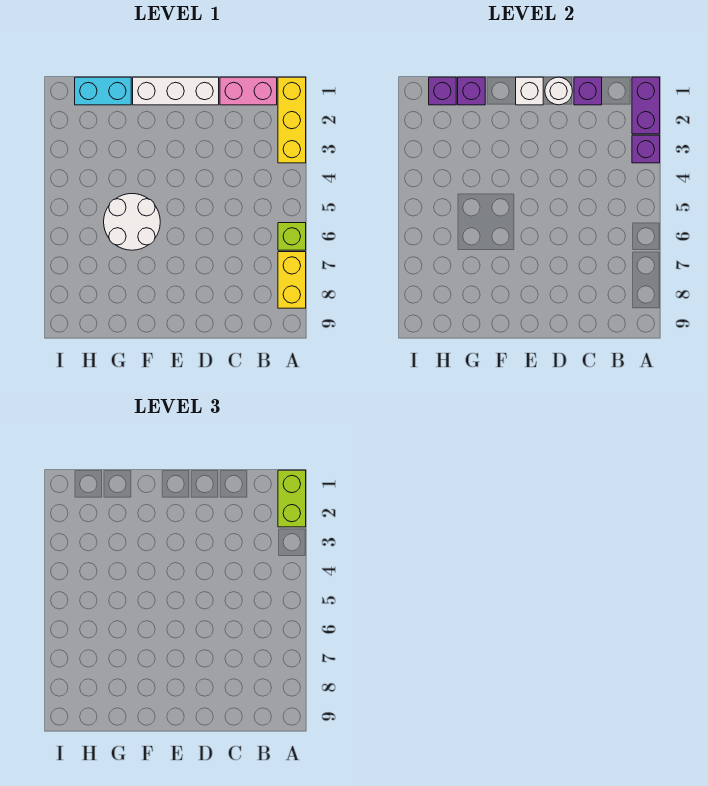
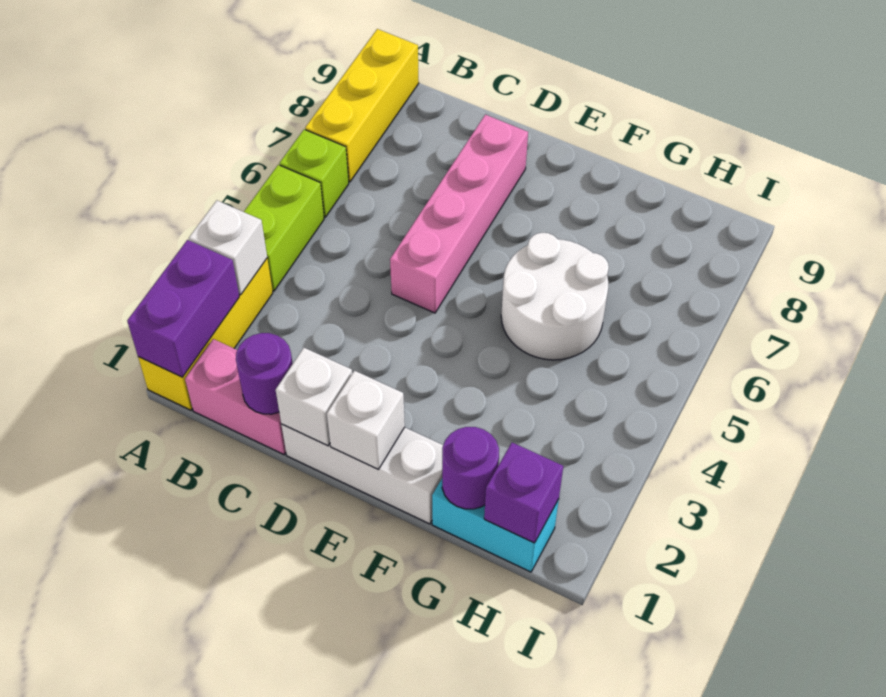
lime brick A1:A2 level 3 -> lime brick A4:A5 level 1
purple brick A3 level 2 -> white brick A3 level 2
yellow brick A7:A8 level 1 -> yellow brick A7:A9 level 1
purple brick C1 level 2 -> purple round brick C1 level 2
white round brick D1 level 2 -> white brick D1 level 2
none -> pink brick D5:D8 level 1
purple brick G1 level 2 -> purple round brick G1 level 2

